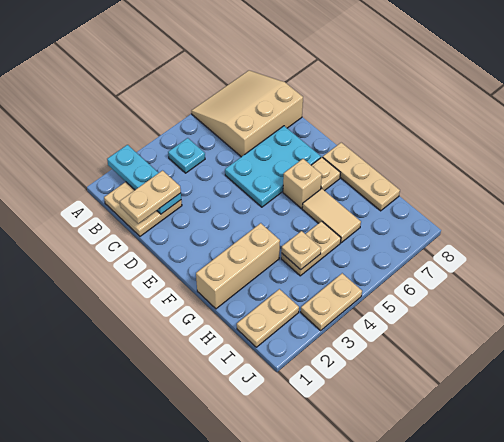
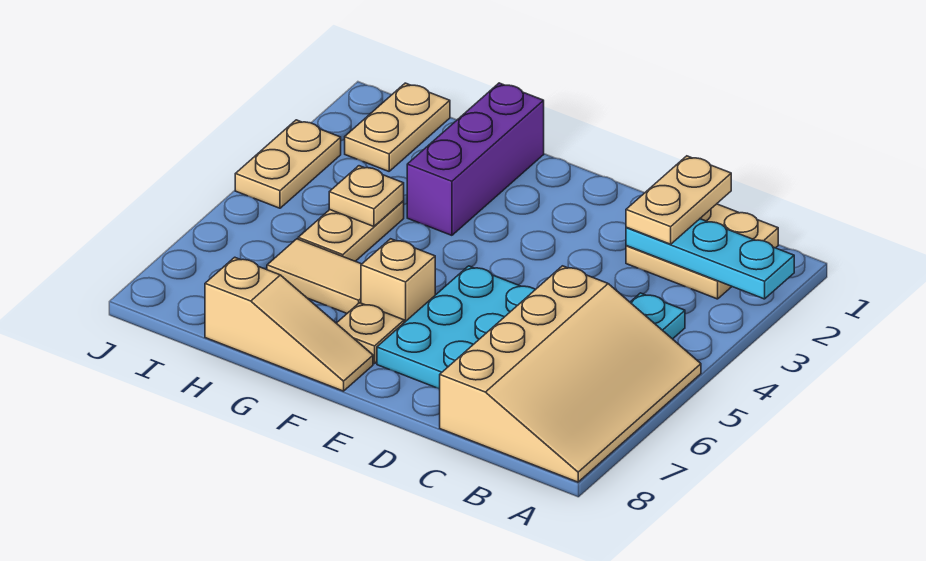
tan slope A6:C8 level 1 top C -> tan slope A5:C8 level 1 top C
tan plate F8:H8 level 1 -> tan slope F8:H8 level 1 top H
tan brick G1:G3 level 1 -> purple brick G1:G3 level 1

